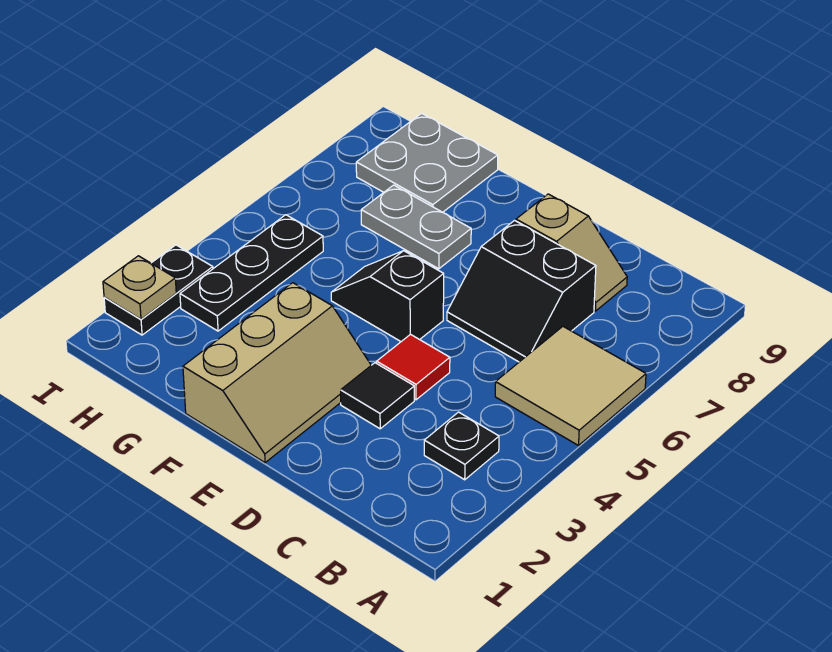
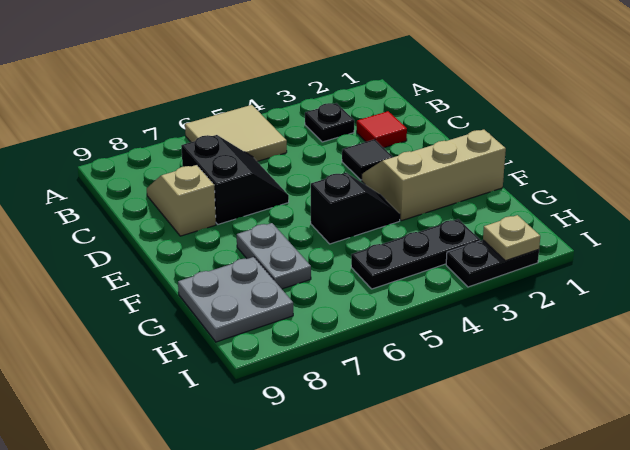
red tile D4 level 1 -> red tile C2 level 1
black slope E5:F5 level 1 top E -> black slope F4:F5 level 1 top 5

